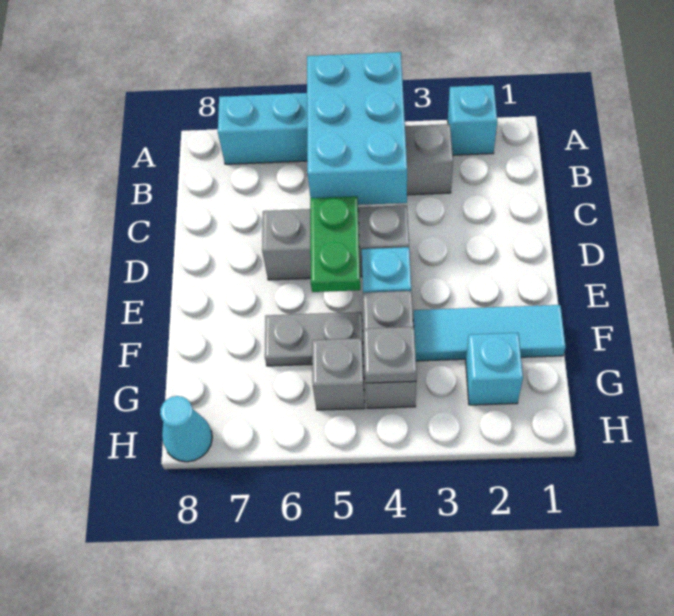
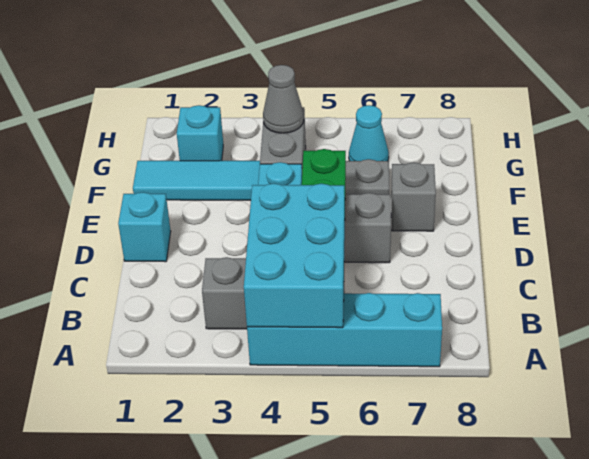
cyan brick A2 level 1 -> cyan brick D1 level 1
grey plate G4 level 2 -> grey cone G4 level 2
grey brick G5 level 1 -> grey brick E7 level 1
cyan cone H8 level 1 -> cyan cone G6 level 1

